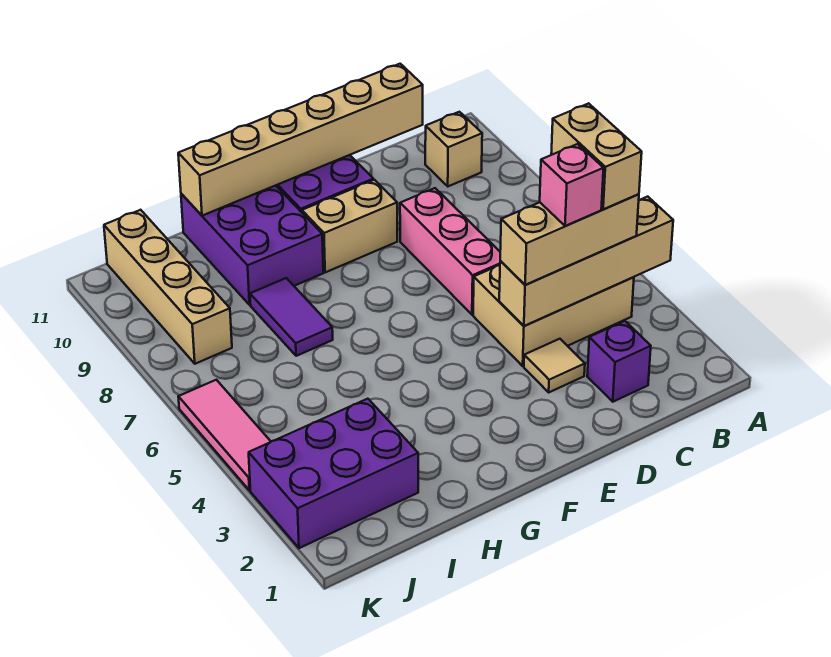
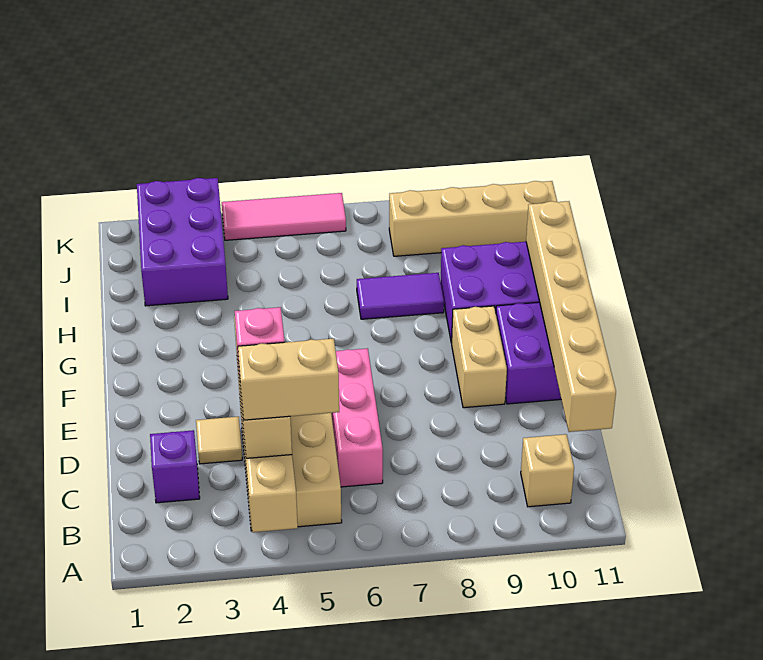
pink brick D6:D8 level 1 -> pink brick C6:E6 level 1

